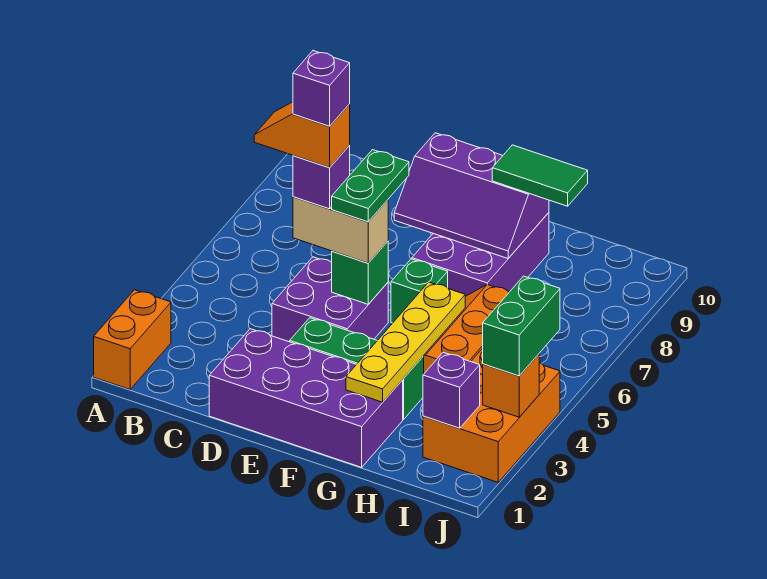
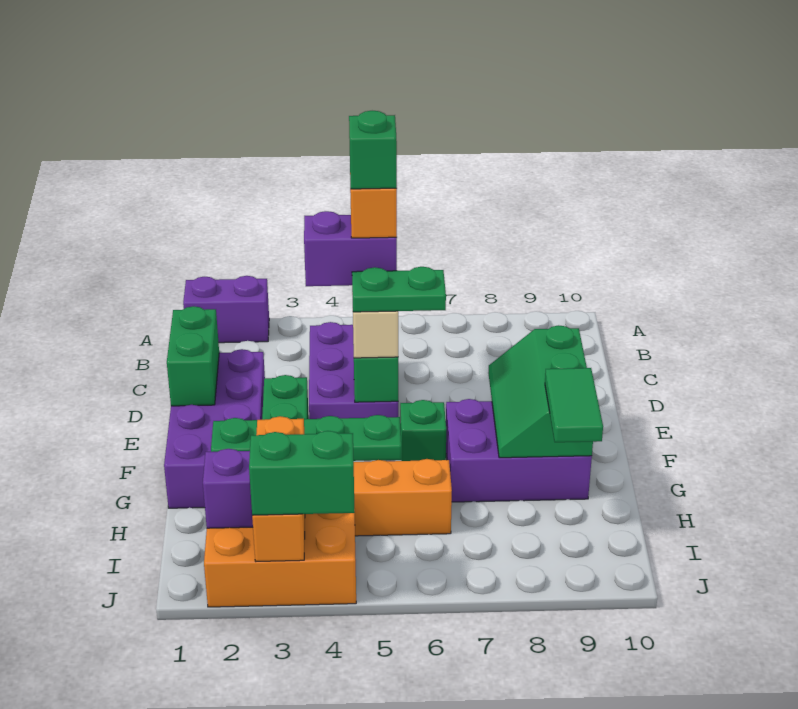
orange brick A1:A2 level 1 -> purple brick A1:A2 level 1
none -> green brick D1:E1 level 2
purple brick D4:E5 level 1 -> purple brick C4:E5 level 1
purple brick D5 level 4 -> purple brick D4:D5 level 4
purple brick D5 level 6 -> green brick D5 level 6
purple slope E8:G9 level 2 top 9 -> green slope E8:G9 level 2 top 9
yellow plate G2:G5 level 2 -> green plate G2:G5 level 2
orange brick J3 level 2 -> orange brick H3:J3 level 2

